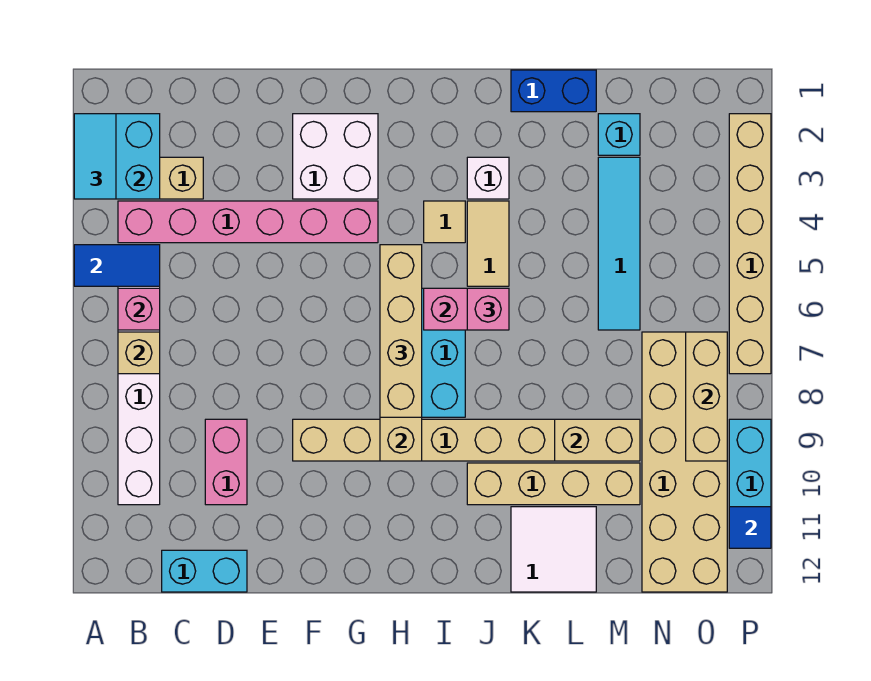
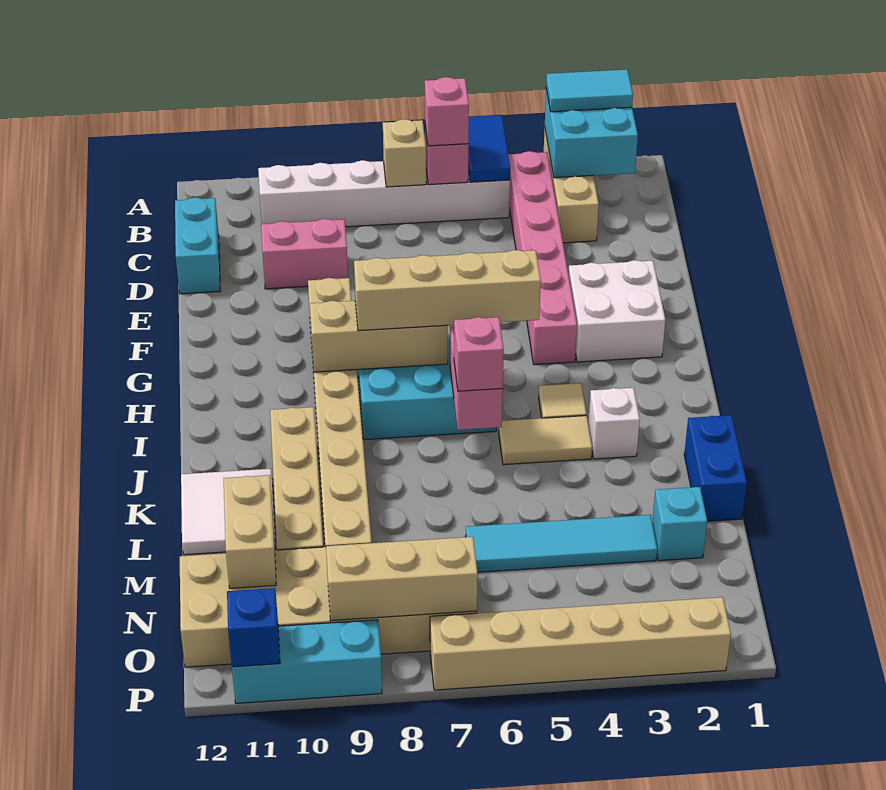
none -> pink brick B6 level 3
tan brick L9:M9 level 2 -> tan brick M11:N11 level 2
blue tile P11 level 2 -> blue brick P11 level 2

